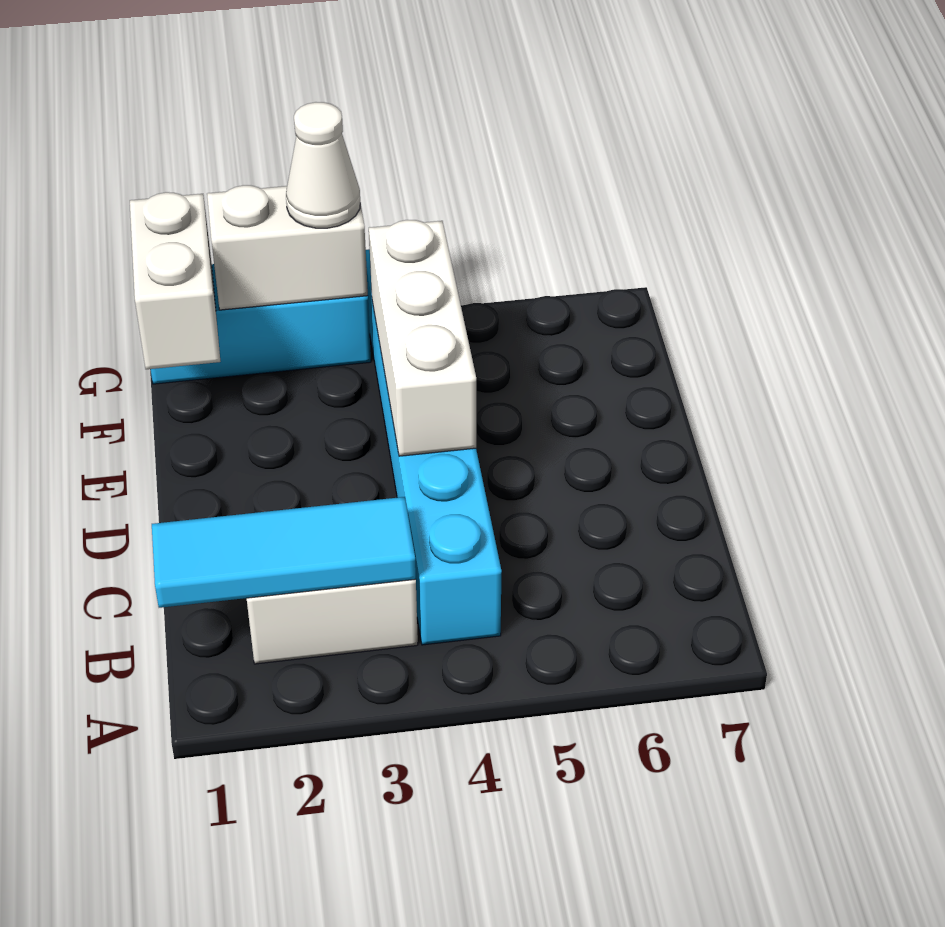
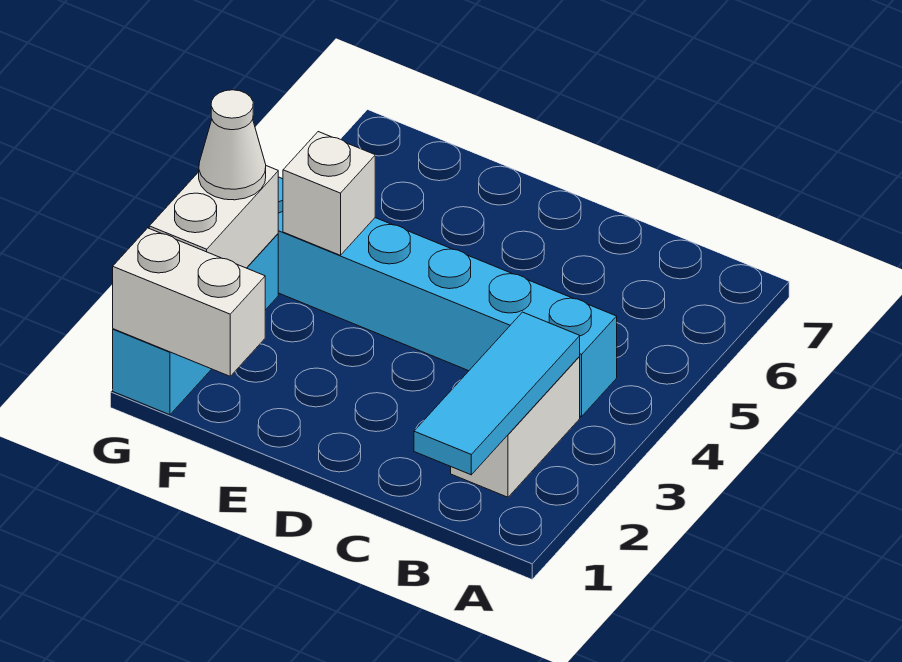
white brick D4:F4 level 2 -> white brick F4 level 2

